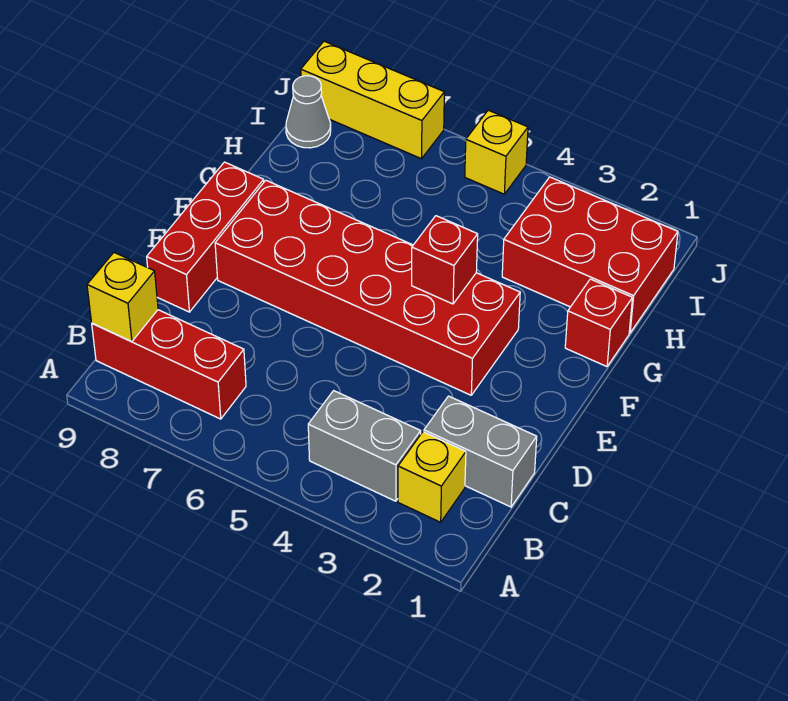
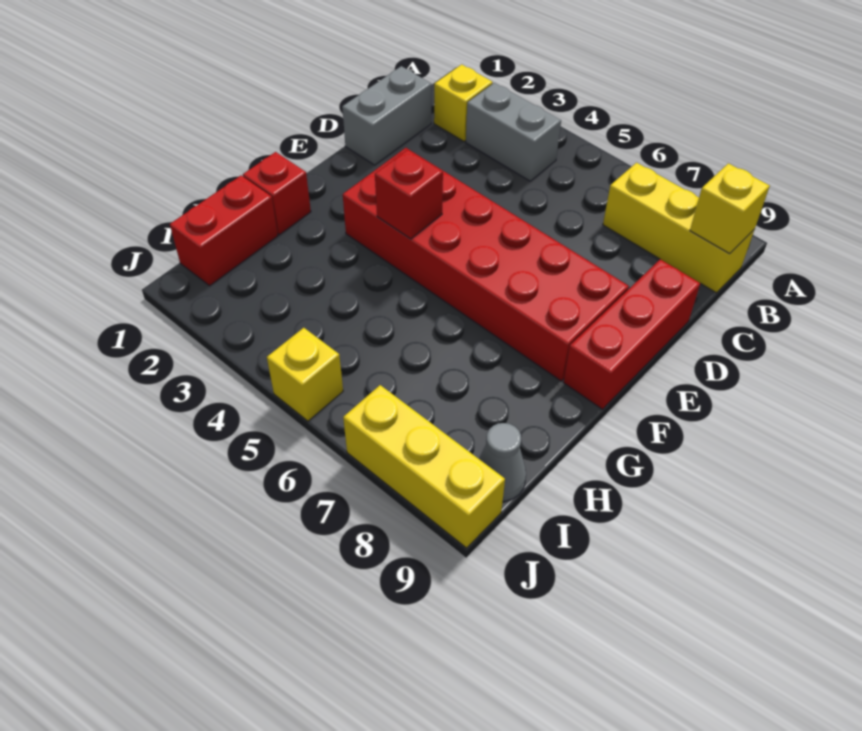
red brick B7:B9 level 1 -> yellow brick B7:B9 level 1
grey brick C1:C2 level 1 -> grey brick C1:D1 level 1
red brick H1:I3 level 1 -> red brick H1:I1 level 1

